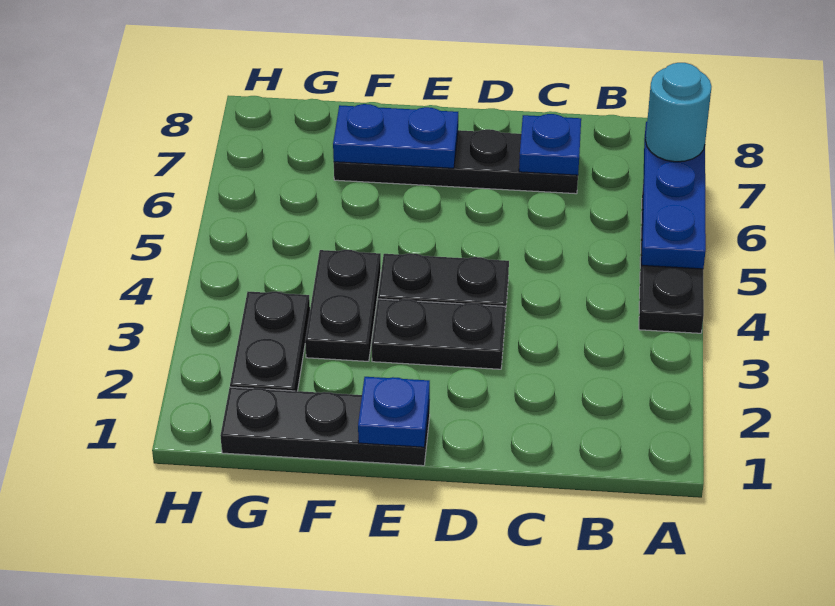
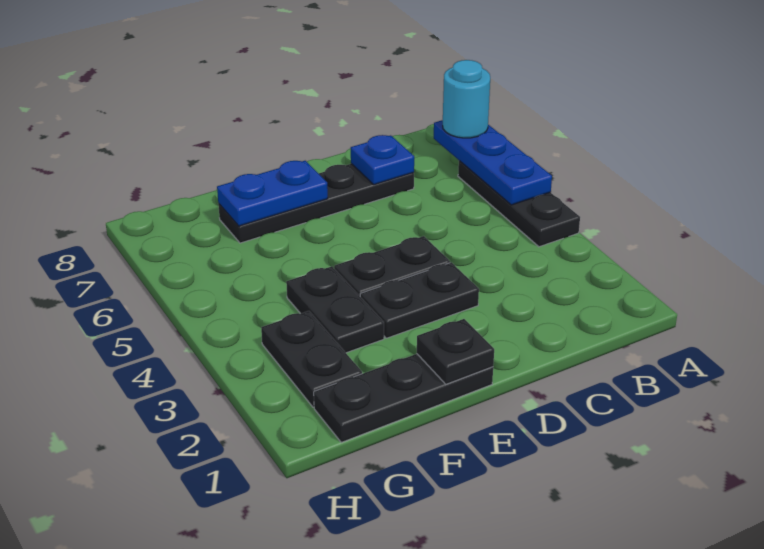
blue plate E1 level 2 -> black plate E1 level 2

